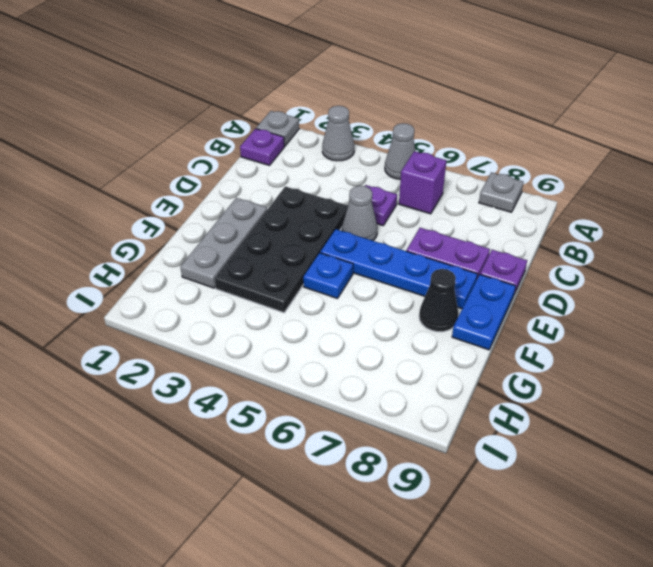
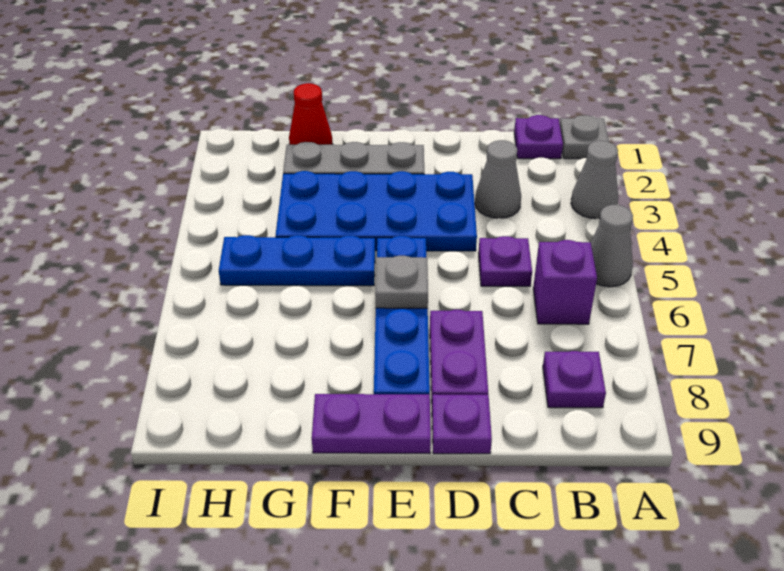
grey plate A8 level 1 -> grey plate E6 level 2
none -> purple plate B8 level 1
black plate D3:G4 level 1 -> blue plate D3:G4 level 1
grey cone D5 level 1 -> grey cone C3 level 1
blue plate E9:F9 level 1 -> purple plate E9:F9 level 1
blue plate F5 level 1 -> blue plate F5:H5 level 1
black cone F8 level 1 -> none
none -> red cone G1 level 1

